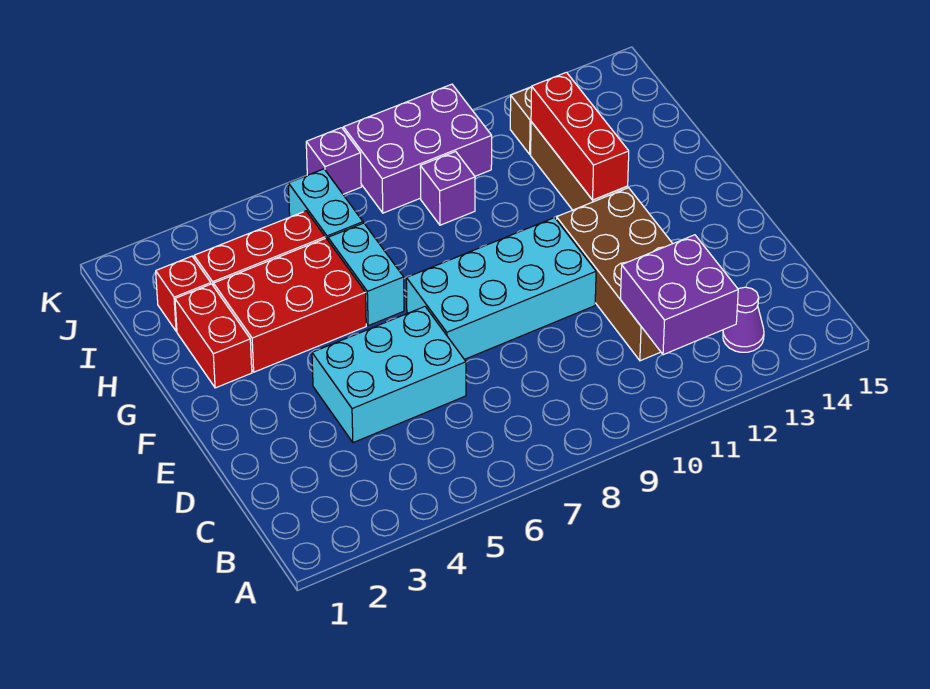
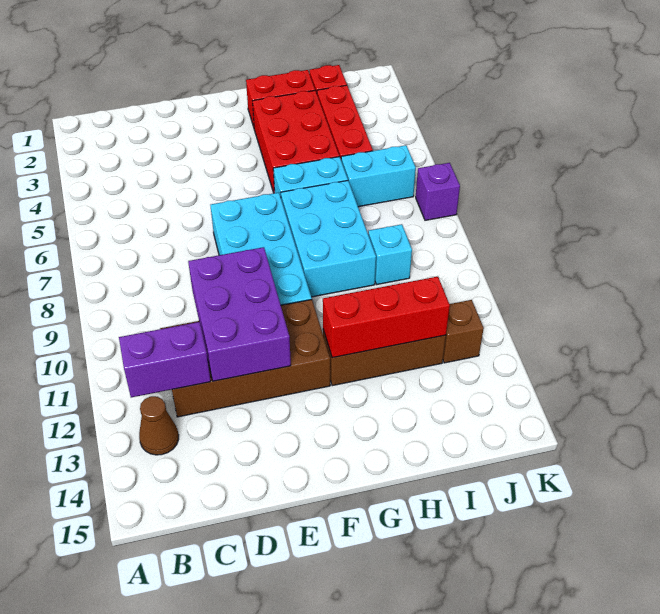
purple brick B11:C12 level 2 -> purple brick B12:C12 level 2
purple cone B13 level 1 -> brown cone B13 level 1
cyan brick D4:E6 level 1 -> cyan brick G7:H9 level 1
purple brick I9 level 1 -> cyan brick I9 level 1
purple brick J8:K10 level 1 -> purple brick D10:E12 level 2

